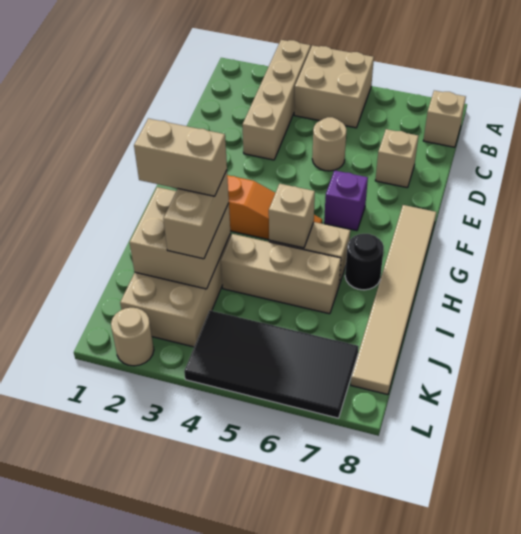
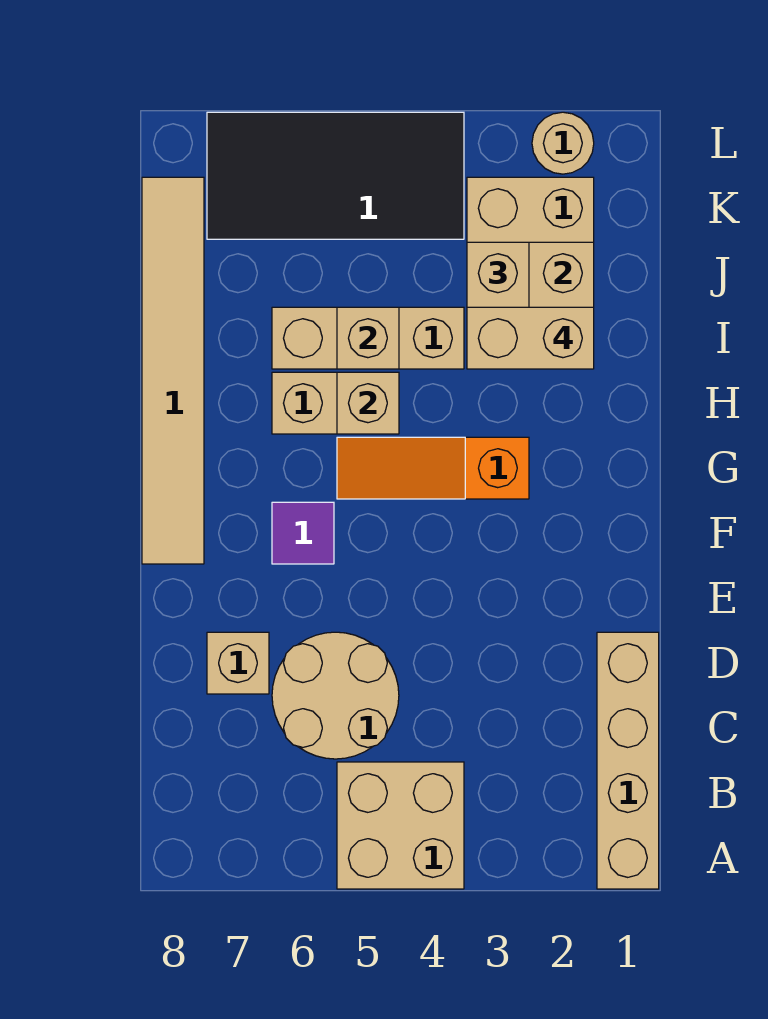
tan brick A3:D3 level 1 -> tan brick A1:D1 level 1
tan brick B8 level 1 -> tan brick I5 level 2
tan round brick D5 level 1 -> tan round brick C5:D6 level 1
purple brick F6 level 1 -> purple tile F6 level 1
black round brick H7 level 1 -> none

